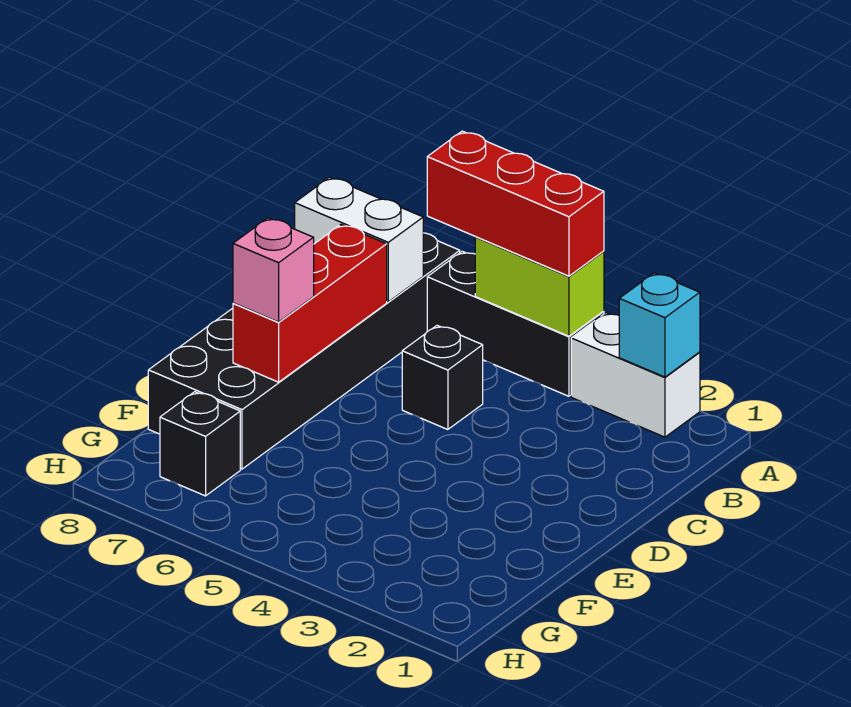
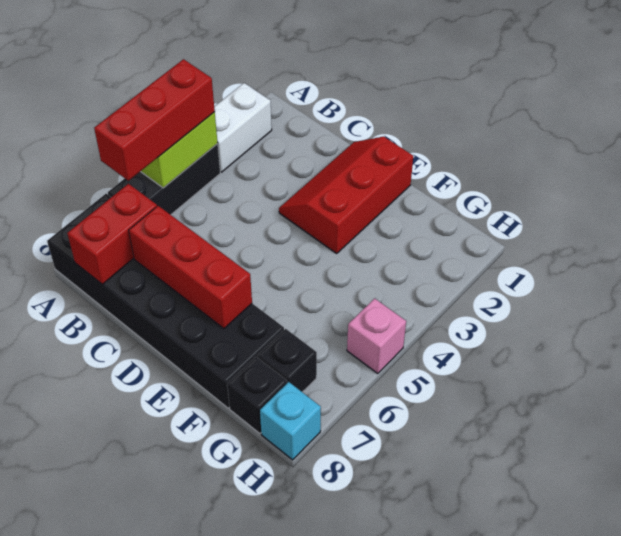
cyan brick A2 level 2 -> cyan brick H8 level 1
white brick B7:B8 level 2 -> red brick B7:B8 level 2
black brick C5 level 1 -> black brick G8 level 1
none -> red slope D1:E3 level 1 top E
pink brick E7 level 3 -> pink brick H5 level 1

